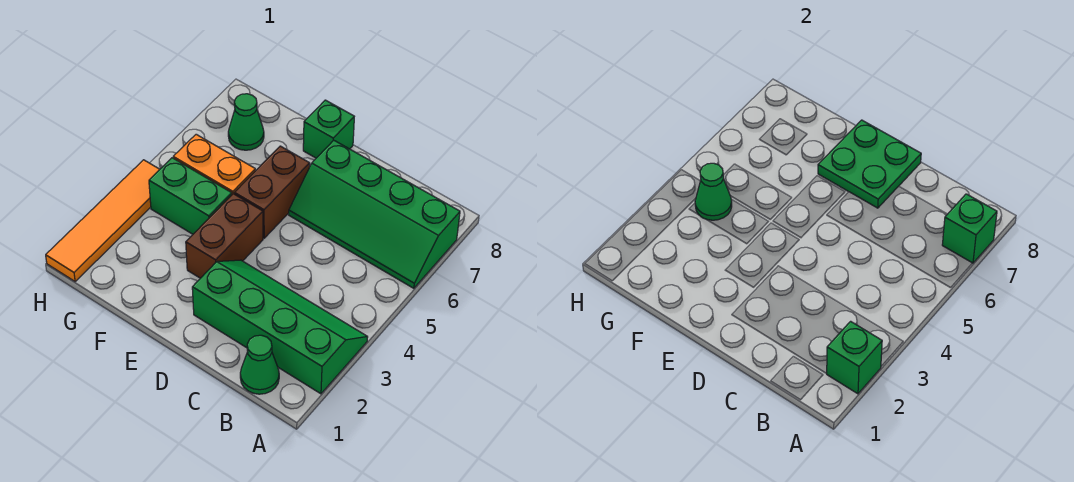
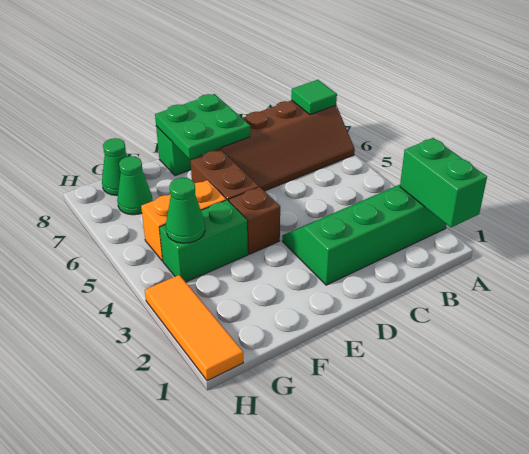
green brick A2 level 2 -> green brick A1:A2 level 2
green slope A6:D7 level 1 top 7 -> brown slope A6:D7 level 1 top 7
green brick A7 level 2 -> green tile A7 level 2
green cone B1 level 1 -> green cone G8 level 1
brown brick E3:E4 level 1 -> brown brick E4 level 1
orange tile H1:H4 level 1 -> orange tile H1:H3 level 1

